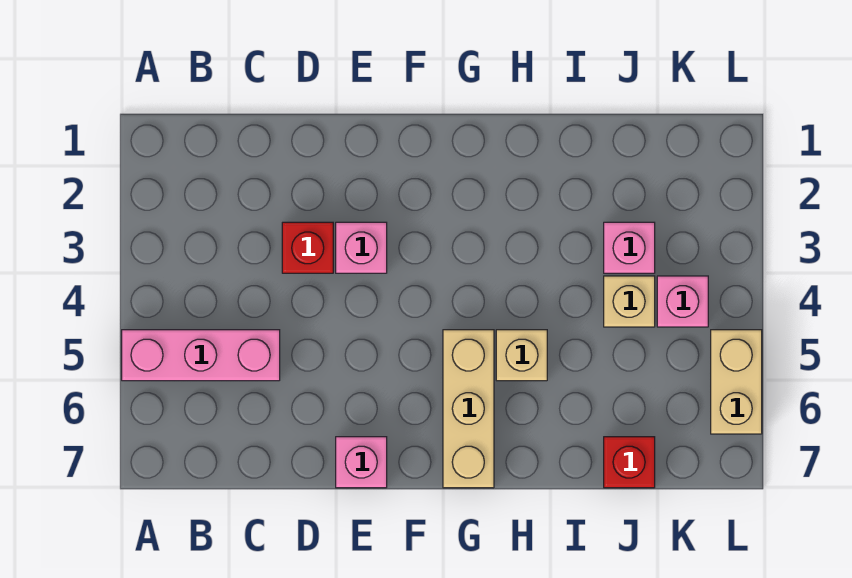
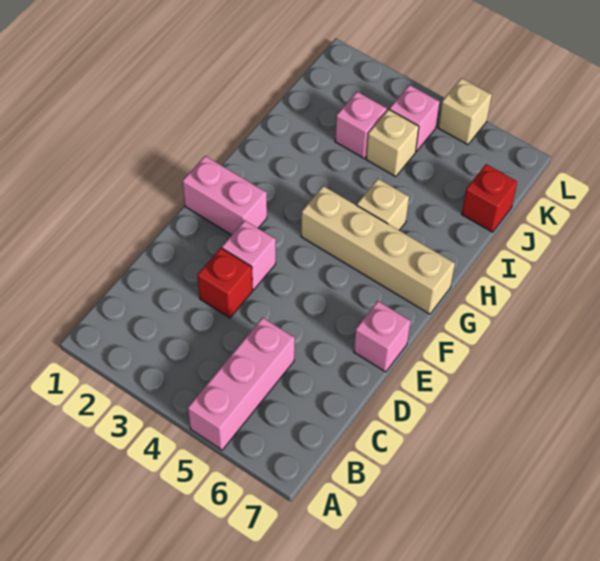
none -> pink brick F1:F2 level 1
tan brick G5:G7 level 1 -> tan brick G4:G7 level 1
tan brick L5:L6 level 1 -> tan brick L5 level 1

